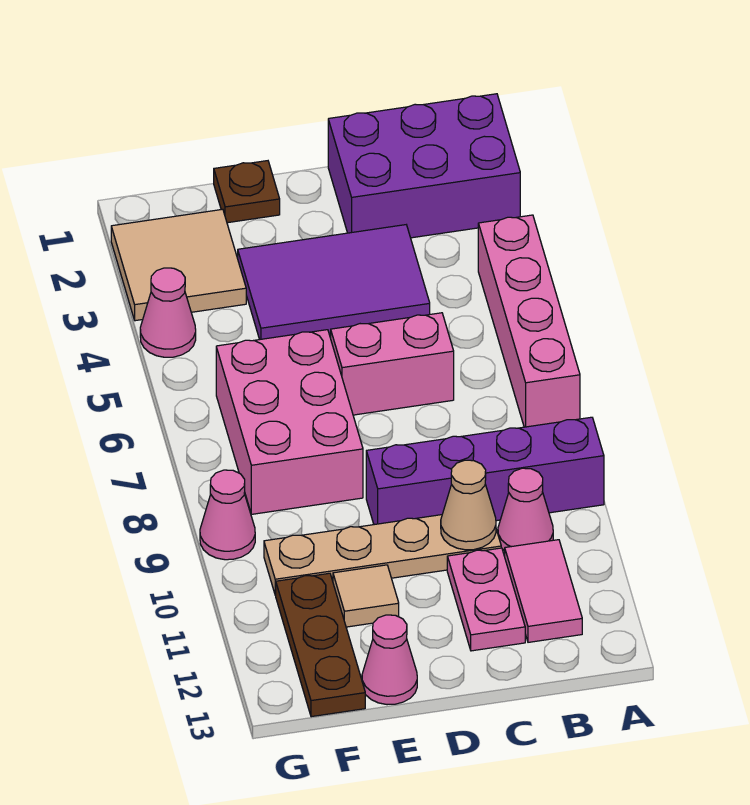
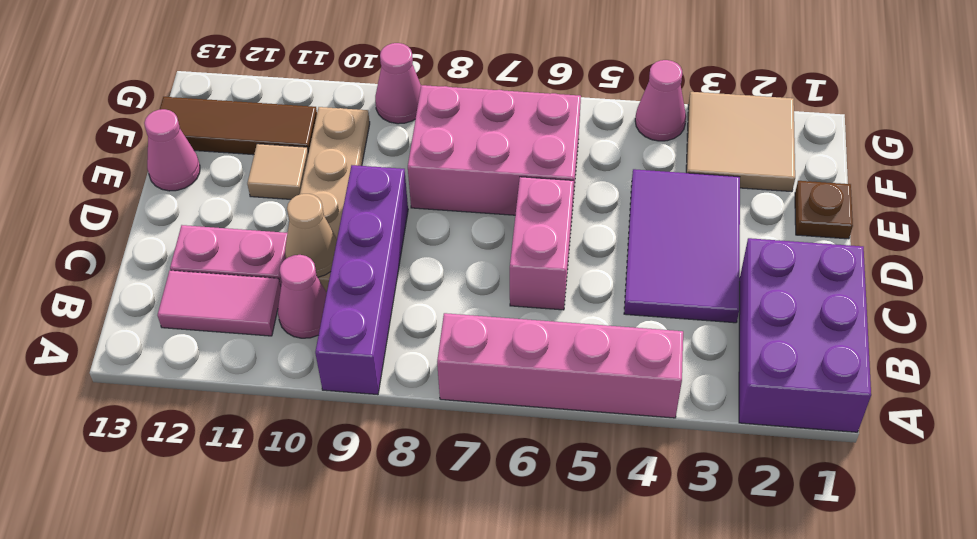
brown plate F11:F13 level 1 -> brown tile F11:F13 level 1

